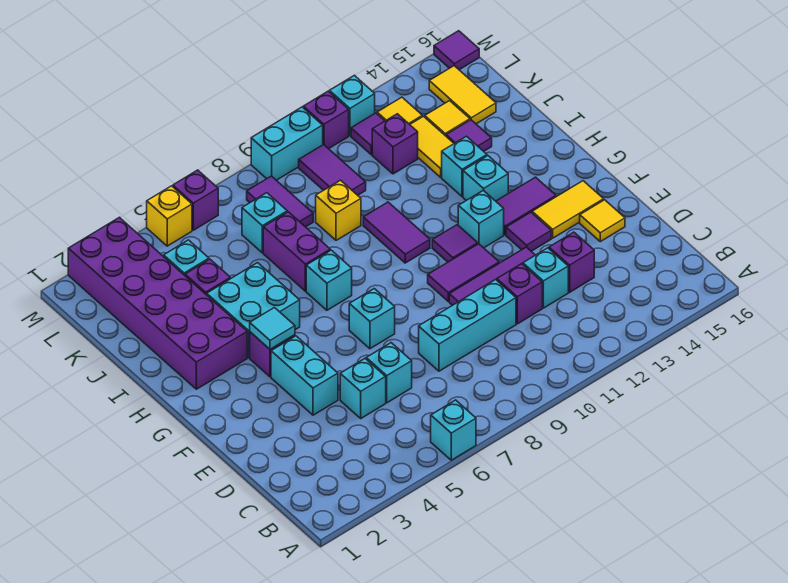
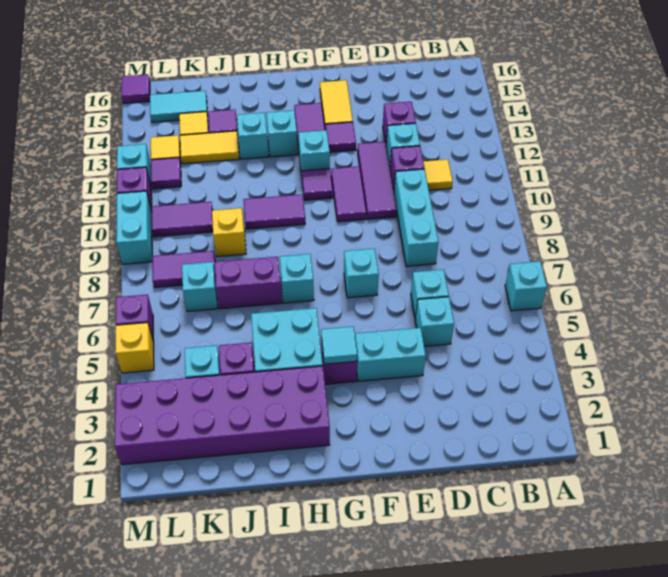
yellow tile E15 level 1 -> yellow tile C11 level 1
purple brick K12 level 1 -> none
yellow tile K15:L15 level 1 -> cyan tile K15:L15 level 1

